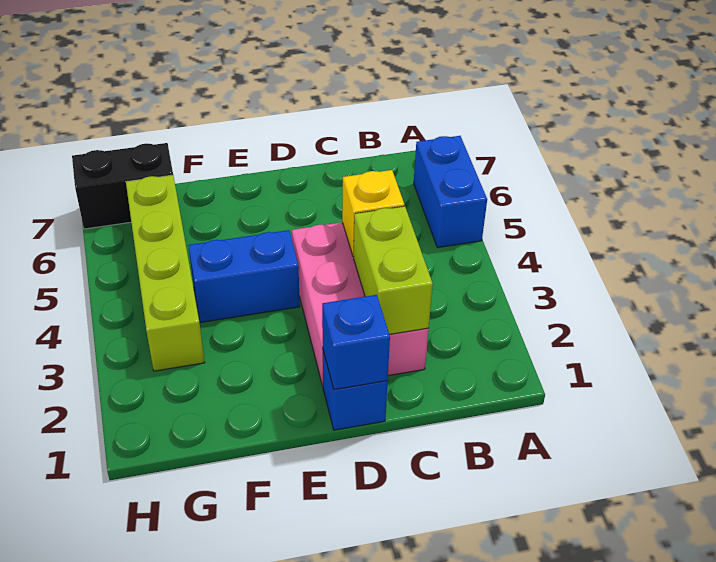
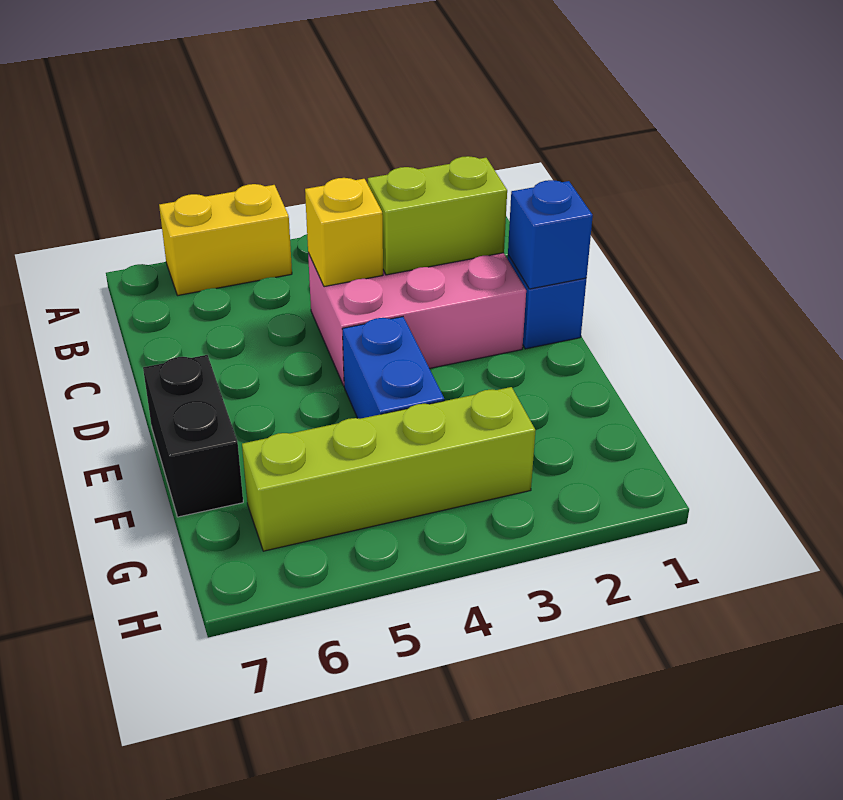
blue brick A5:A6 level 1 -> yellow brick A5:A6 level 1
black brick G7:H7 level 1 -> black brick E7:F7 level 1

